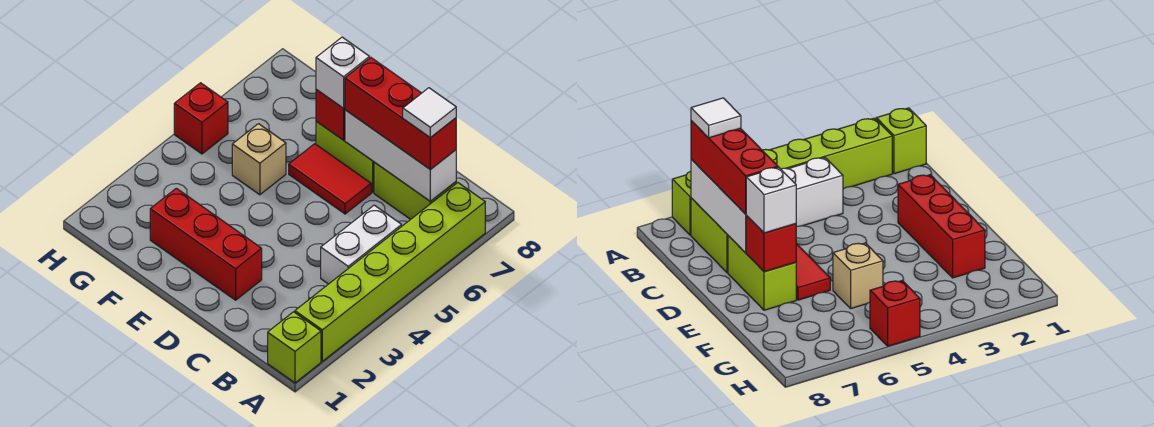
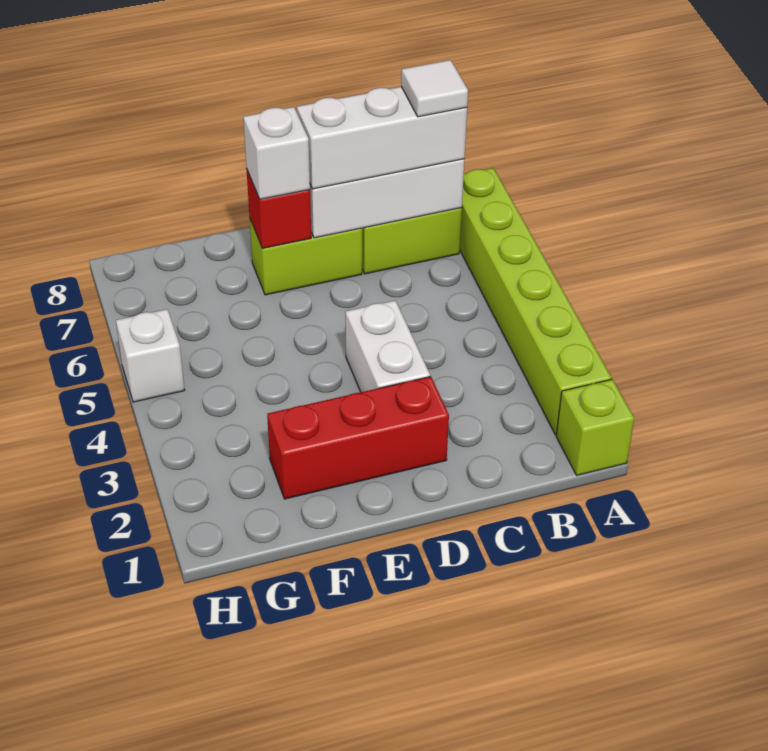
white brick B4:B5 level 1 -> white brick D3:D4 level 1
red brick B7:D7 level 3 -> white brick B7:D7 level 3
red tile D6:E6 level 1 -> none
tan brick F5 level 1 -> none
red brick H5 level 1 -> white brick H5 level 1

